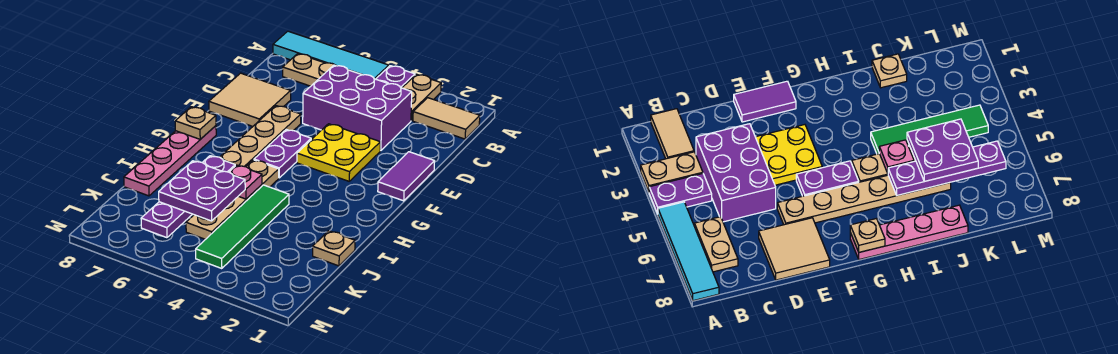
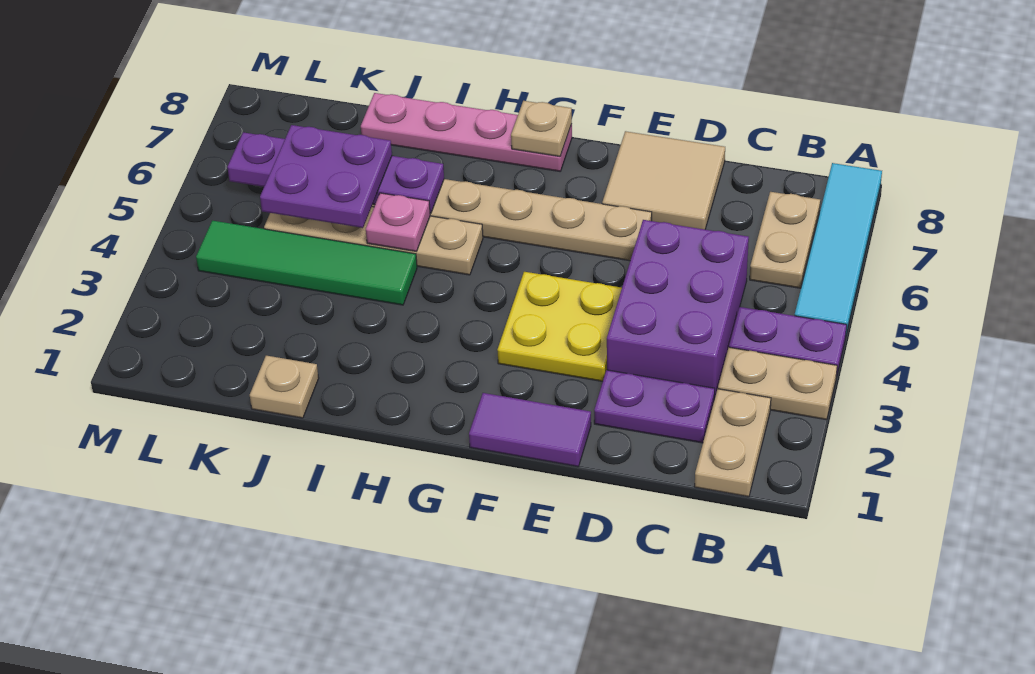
tan tile B1:B2 level 1 -> tan plate B1:B2 level 1
purple plate F5:G5 level 1 -> purple plate C2:D2 level 1

